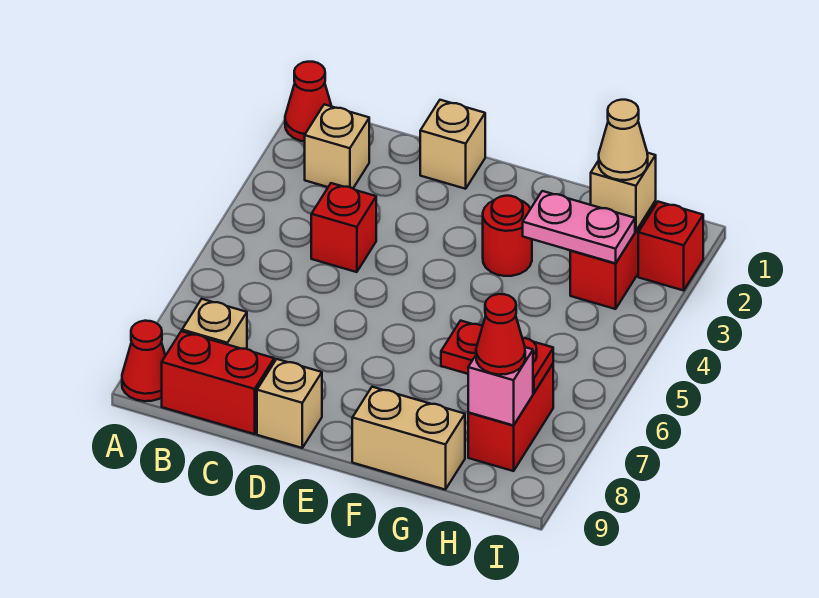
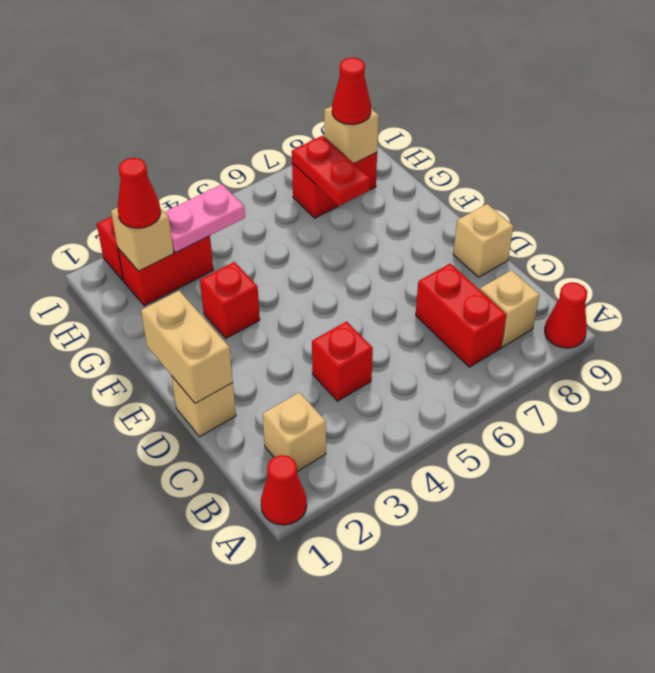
red brick B9:C9 level 1 -> red brick B7:C7 level 1
red round brick F3 level 1 -> red brick F3 level 1
tan brick F9:G9 level 1 -> tan brick D1:E1 level 2
pink plate G3:H3 level 2 -> pink plate H3:H4 level 2
tan cone H2 level 3 -> red cone H2 level 3
pink brick H8 level 2 -> tan brick H8 level 2

